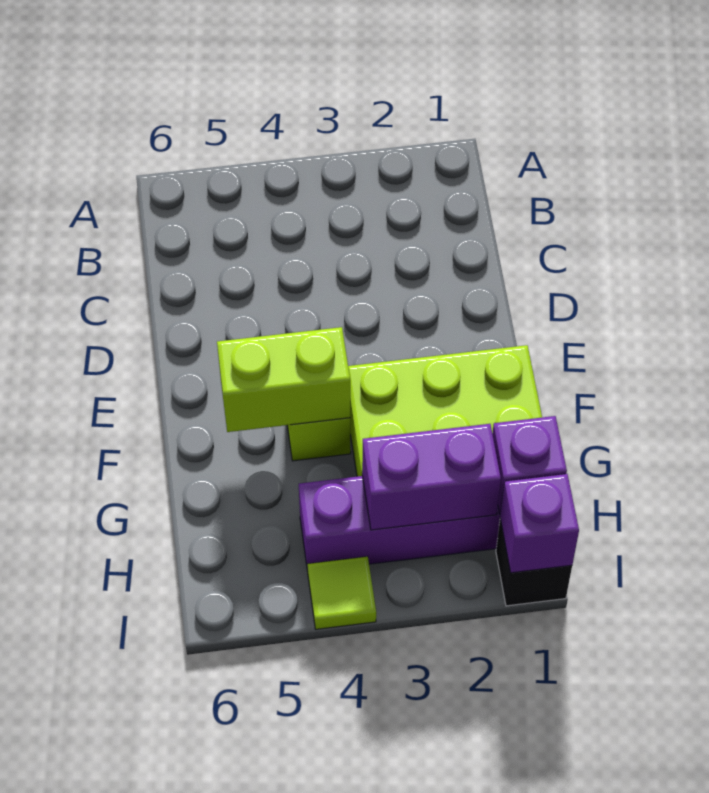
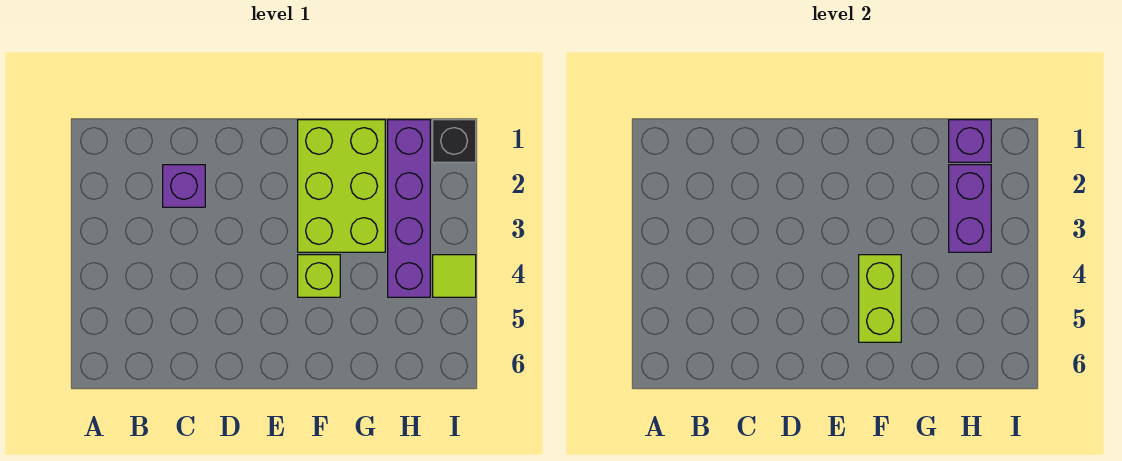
purple brick I1 level 2 -> purple brick C2 level 1

